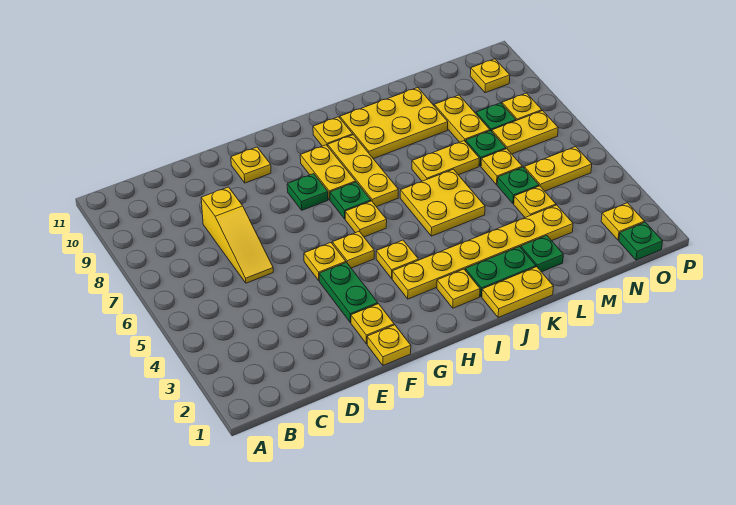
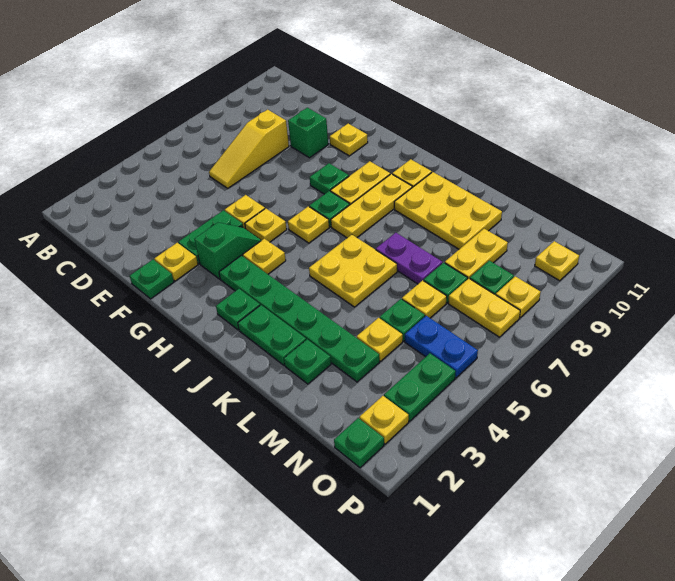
none -> green brick E9 level 1
yellow plate F1 level 1 -> green plate F1 level 1
none -> green slope G3:G4 level 1 top 3
yellow plate H3:M3 level 1 -> green plate H3:M3 level 1
yellow plate I2 level 1 -> green plate I2 level 1
yellow plate J1:K1 level 1 -> none
yellow plate K7:L7 level 1 -> purple plate K7:L7 level 1
yellow plate N5:O5 level 1 -> blue plate N5:O5 level 1
none -> green plate O3:O4 level 1

